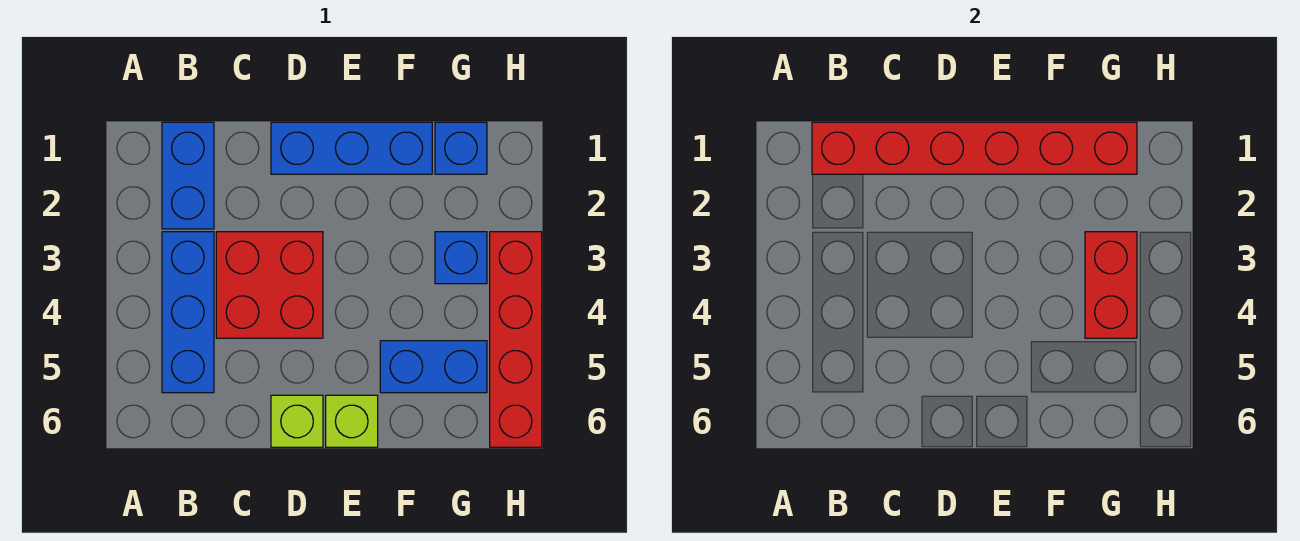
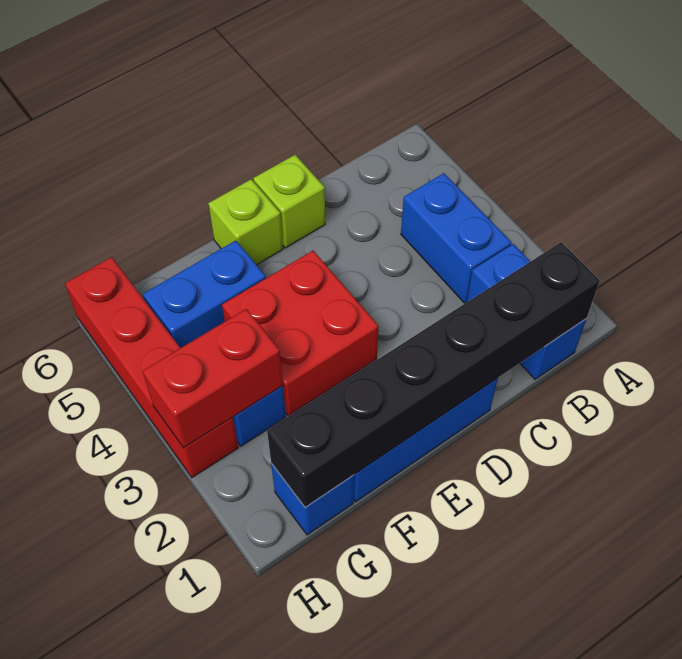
red brick B1:G1 level 2 -> black brick B1:G1 level 2
blue brick B3:B5 level 1 -> blue brick B3:B4 level 1
red brick C3:D4 level 1 -> red brick E3:F4 level 1
red brick G3:G4 level 2 -> red brick G3:H3 level 2

